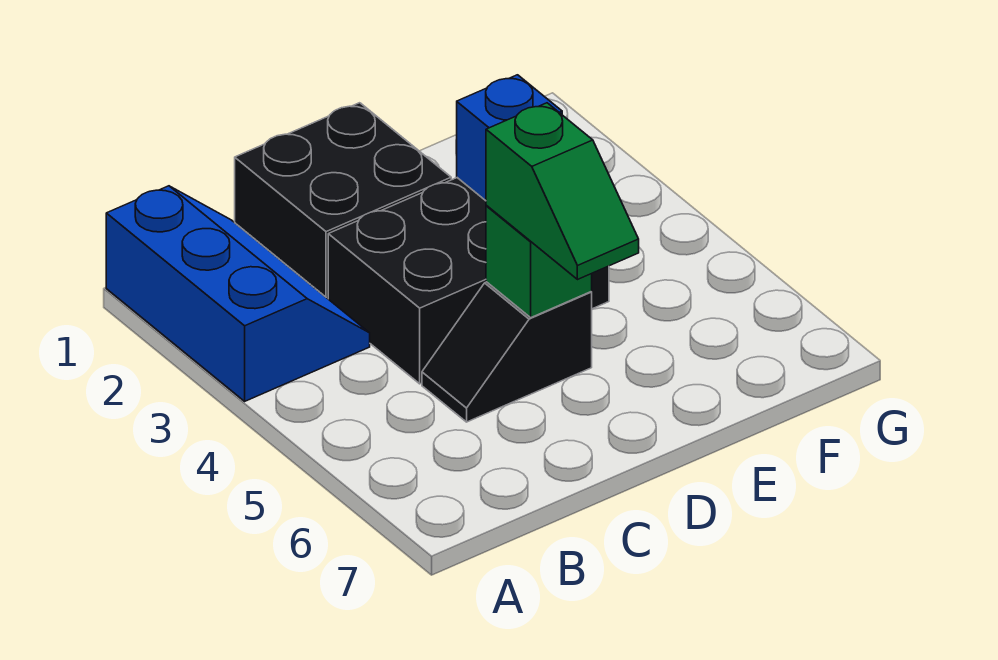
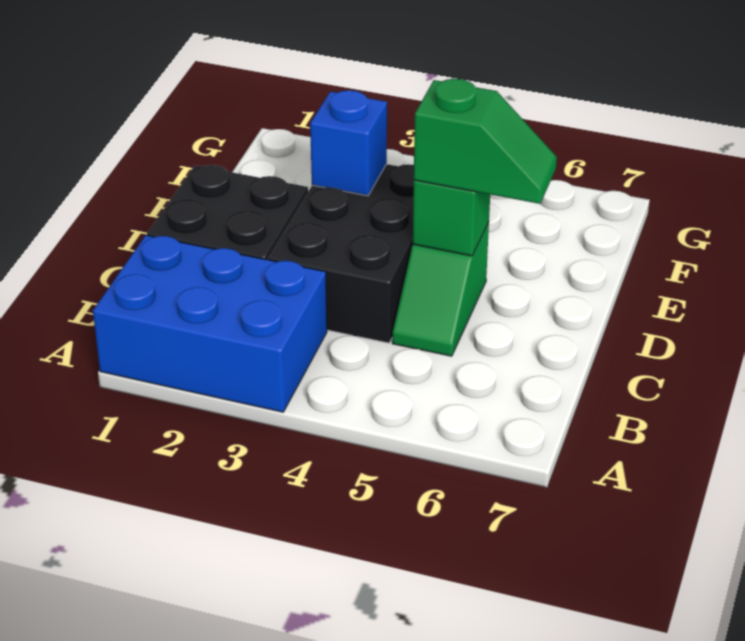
blue slope A1:B3 level 1 top A -> blue brick A1:B3 level 1
black slope C5:D5 level 1 top D -> green slope C5:D5 level 1 top D

